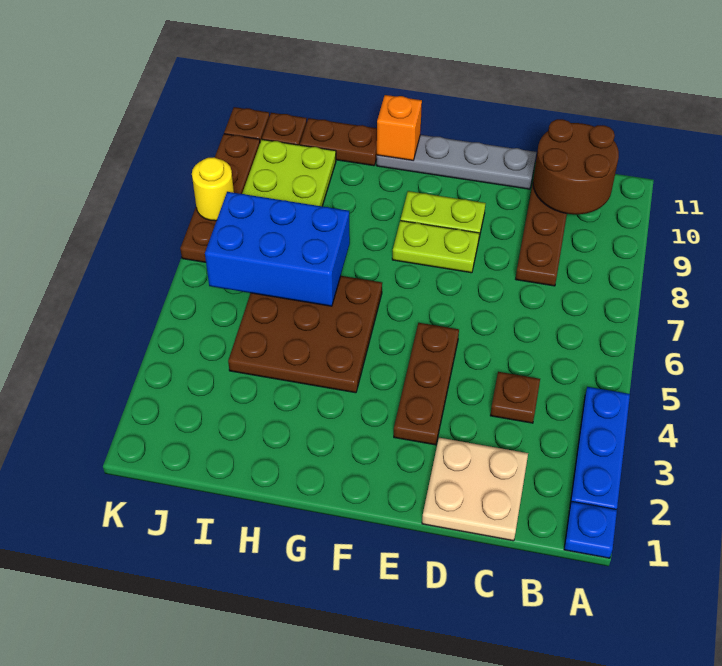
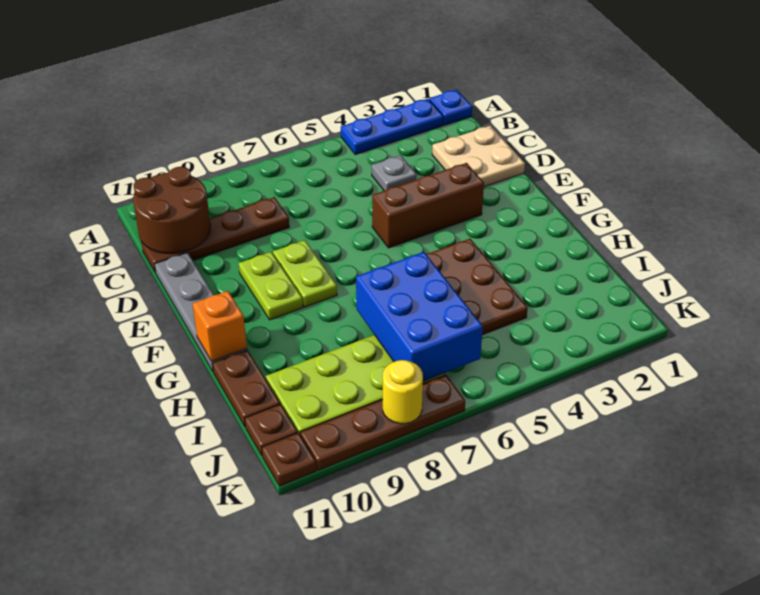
brown plate C4 level 1 -> grey plate C4 level 1
brown plate E3:E5 level 1 -> brown brick E3:E5 level 1

